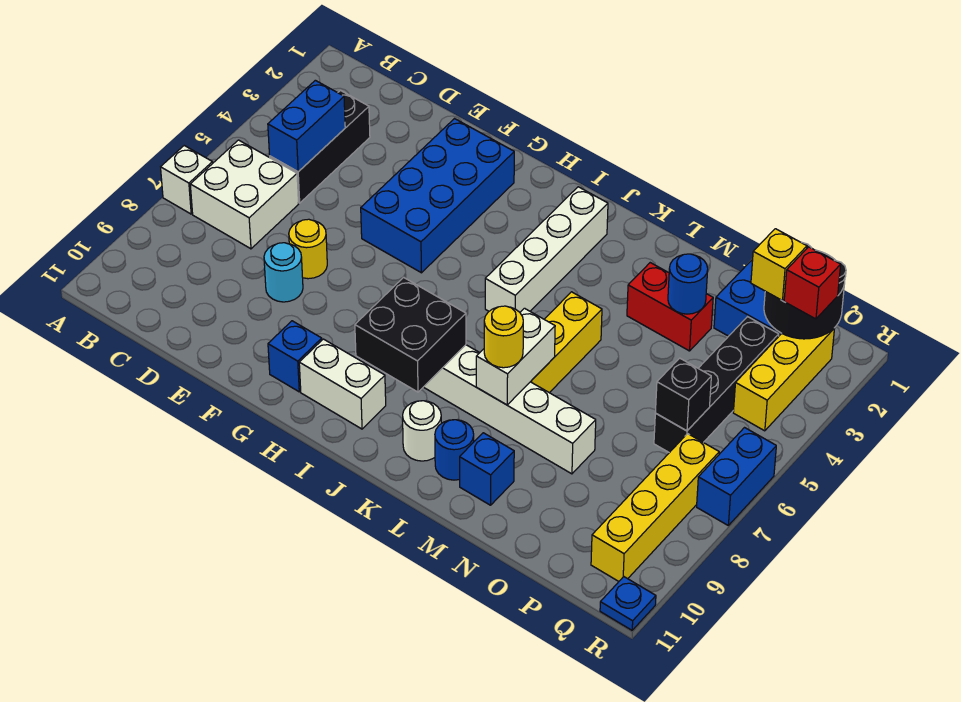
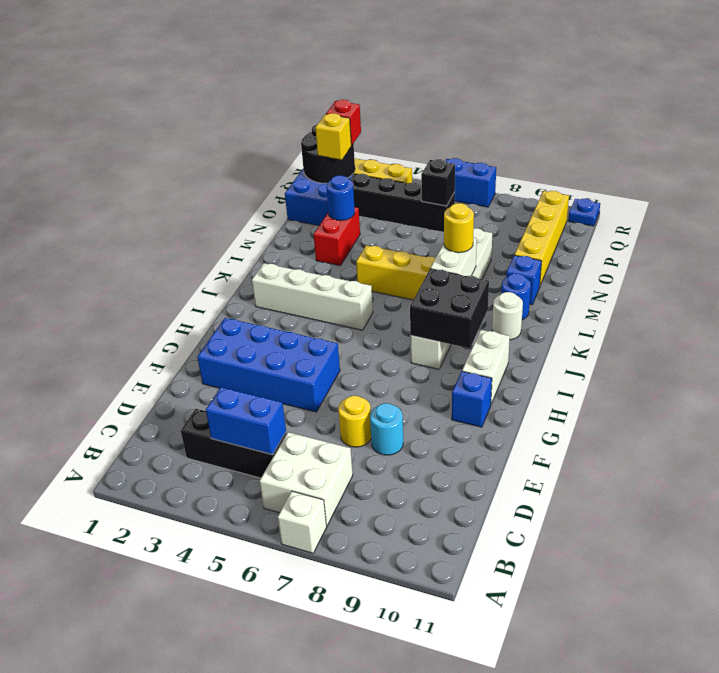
white brick L7:L8 level 2 -> white brick K8:L8 level 2
yellow brick Q7:Q10 level 1 -> yellow brick N10:Q10 level 1

